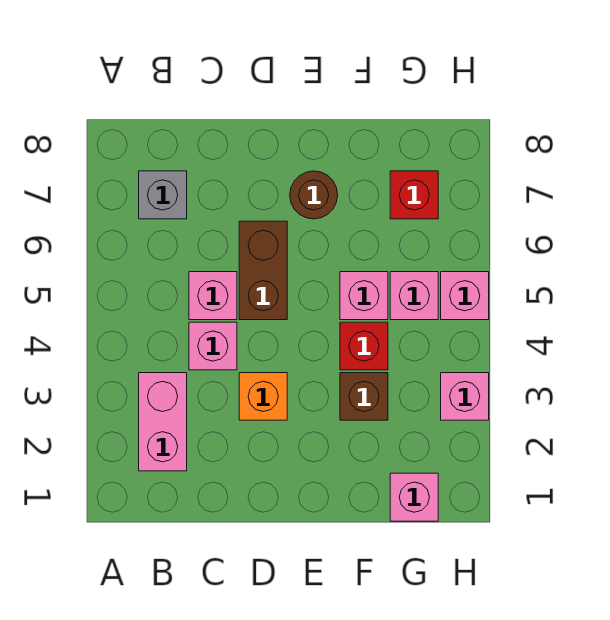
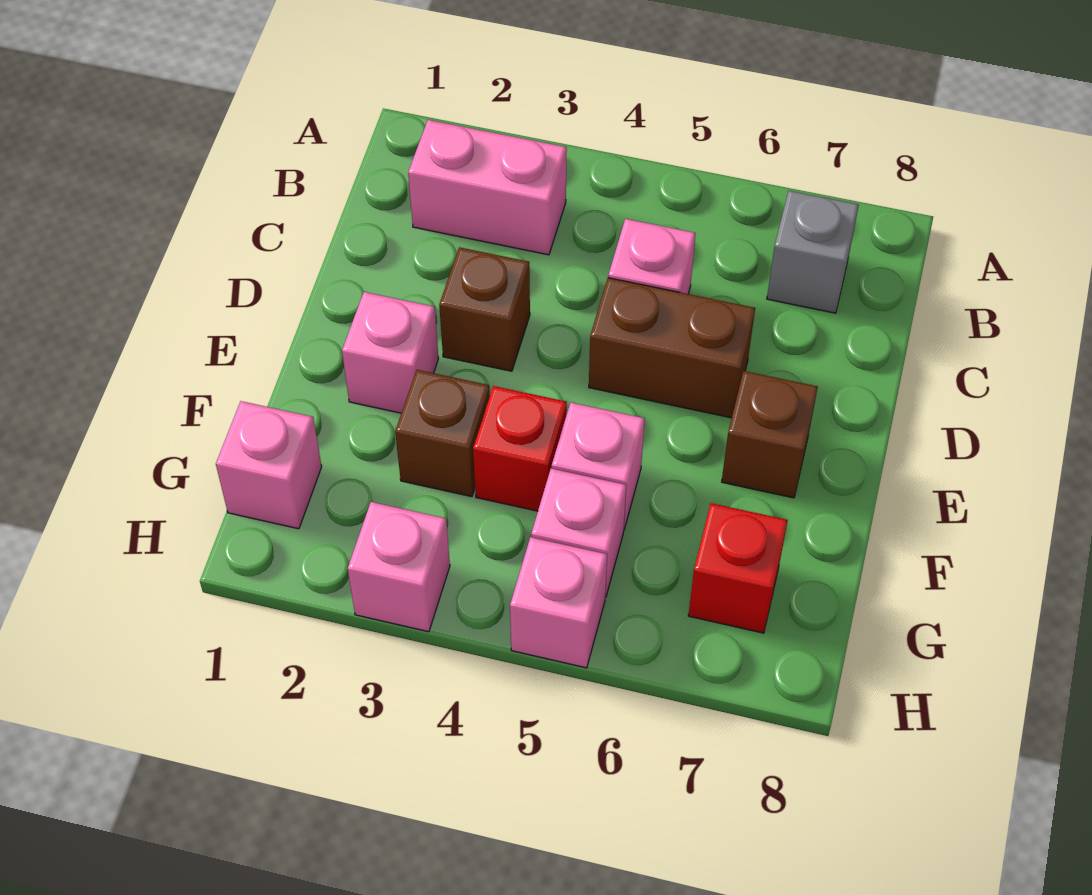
pink brick C4 level 1 -> pink brick E2 level 1
orange brick D3 level 1 -> brown brick D3 level 1
brown round brick E7 level 1 -> brown brick E7 level 1

